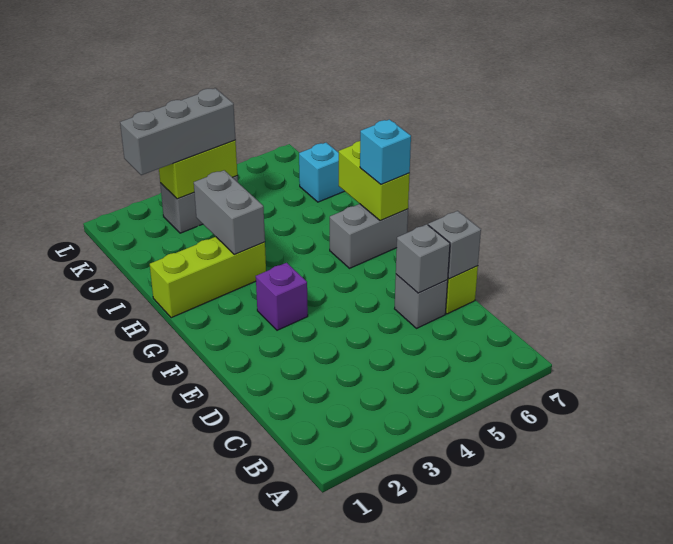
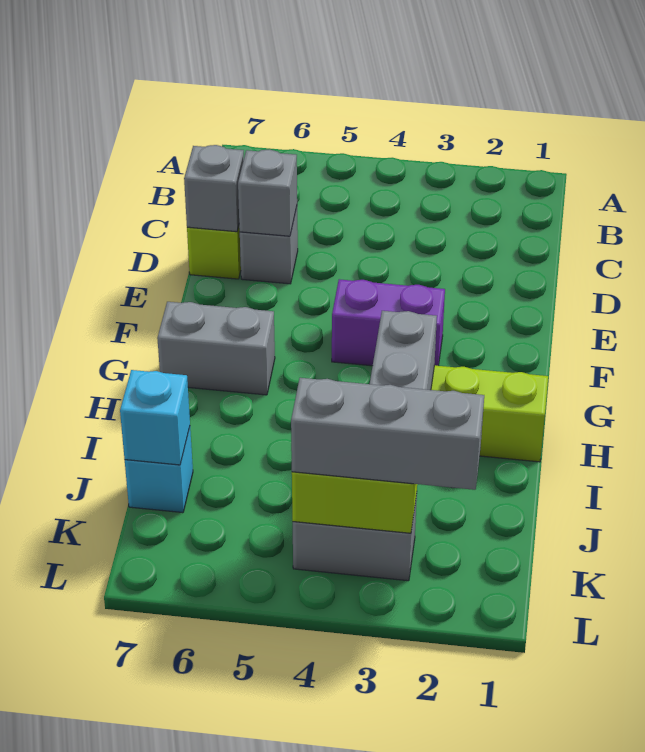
purple brick F3 level 1 -> purple brick F3:F4 level 1
lime brick G7:H7 level 2 -> none
cyan brick G7 level 3 -> cyan brick J7 level 2

